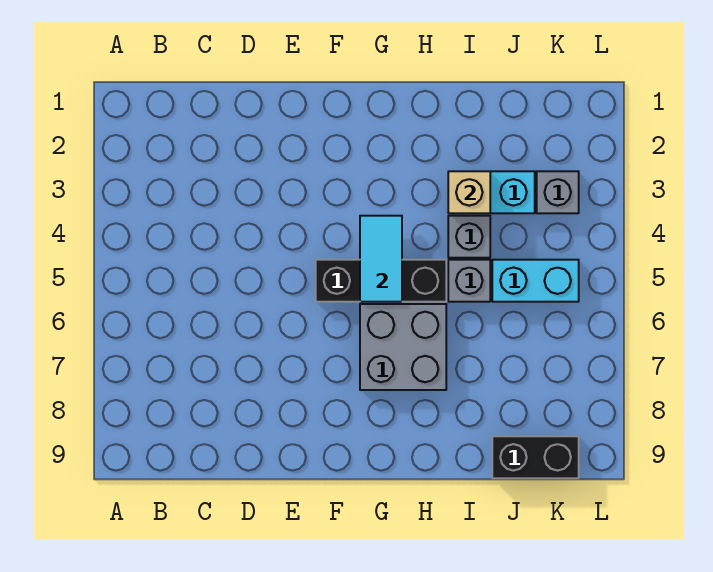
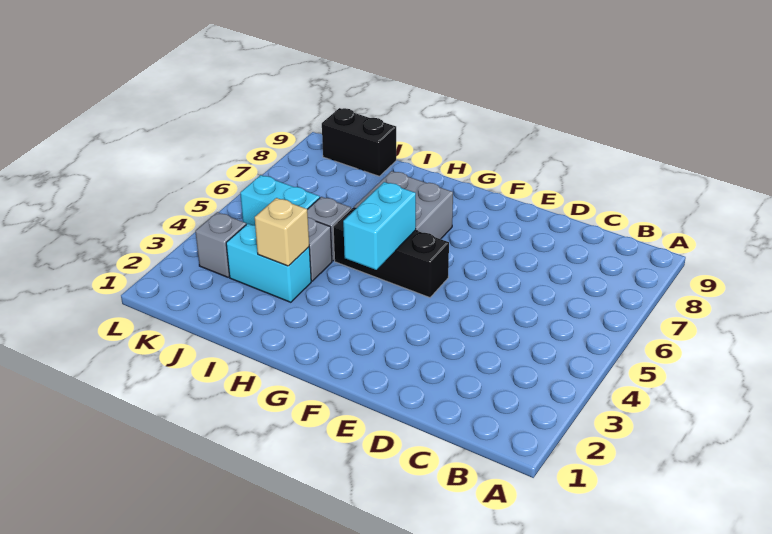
cyan tile G4:G5 level 2 -> cyan brick G4:G5 level 2

